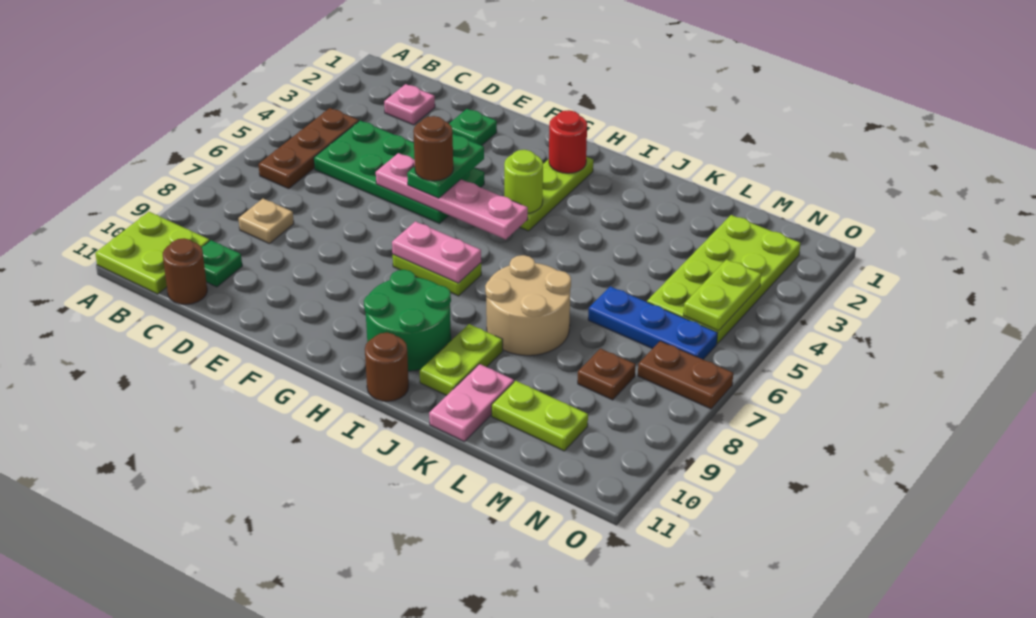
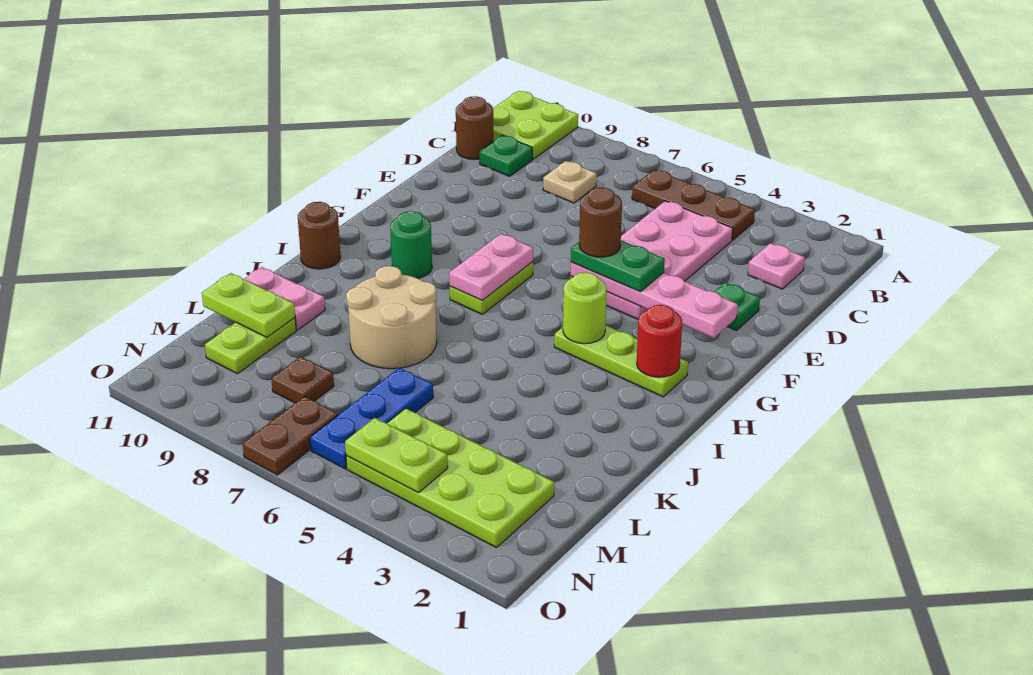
green plate C4:F5 level 1 -> pink plate C4:F5 level 1
pink plate E5:H5 level 2 -> pink plate F2:F5 level 2
green round brick H9:I10 level 1 -> green round brick H9 level 1
lime plate J9:J10 level 1 -> lime plate L10:L11 level 2

